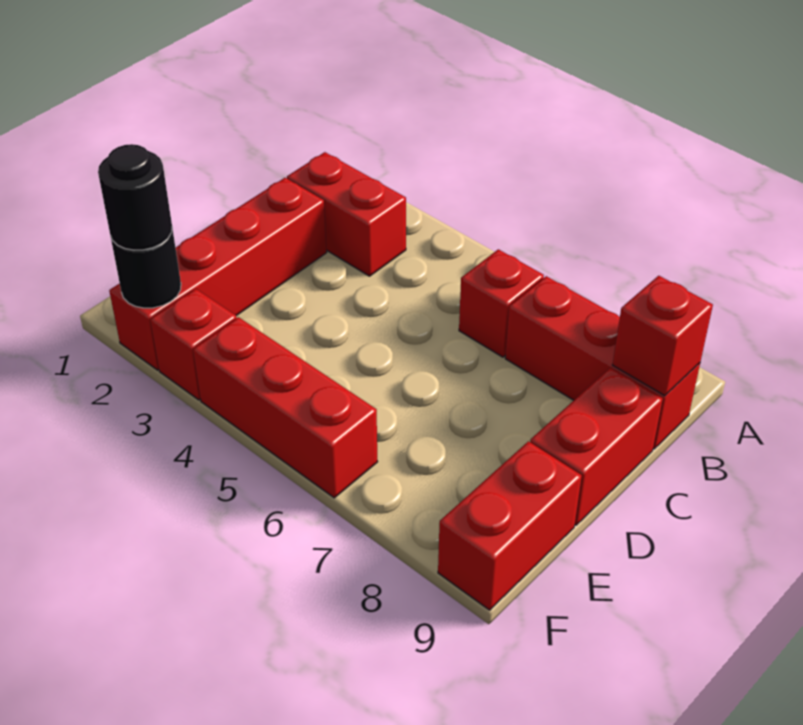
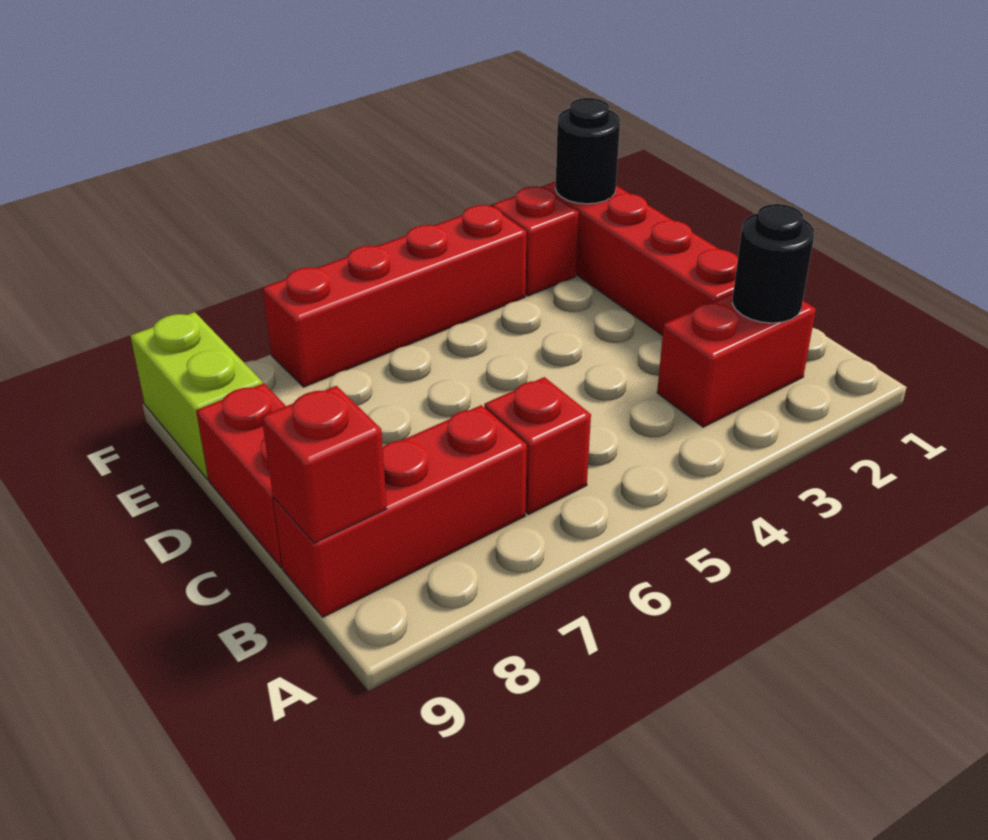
red brick E9:F9 level 1 -> lime brick E9:F9 level 1
black round brick F2 level 3 -> black round brick B2 level 2
red brick F4:F6 level 1 -> red brick F4:F7 level 1

